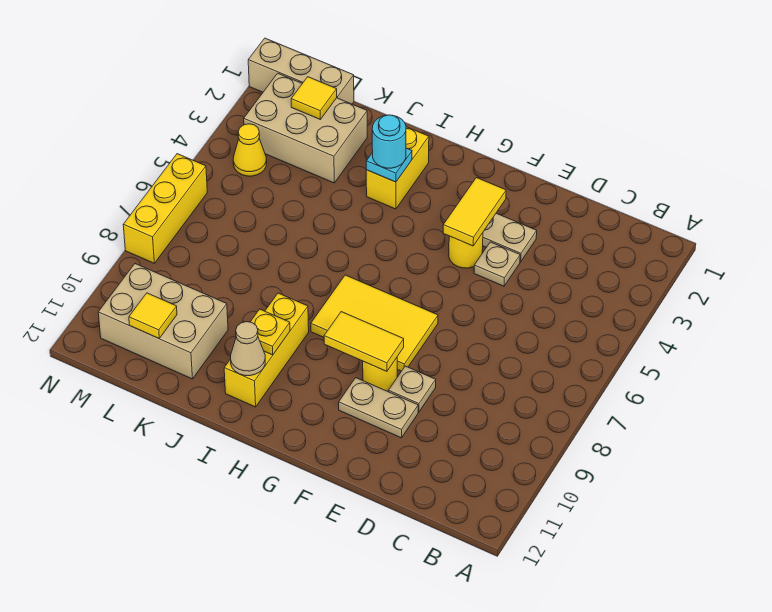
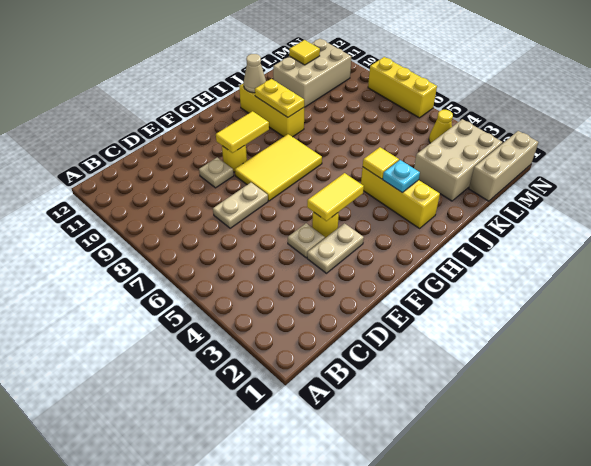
tan plate E10:F10 level 1 -> tan plate D7:E7 level 1
yellow tile F3:F4 level 2 -> yellow tile F4:G4 level 2
yellow brick I2:I3 level 1 -> yellow brick I2:I4 level 1
cyan round brick I3 level 3 -> none
yellow plate I10 level 2 -> yellow plate I9:I10 level 2
yellow tile L2 level 2 -> yellow tile I4 level 2

